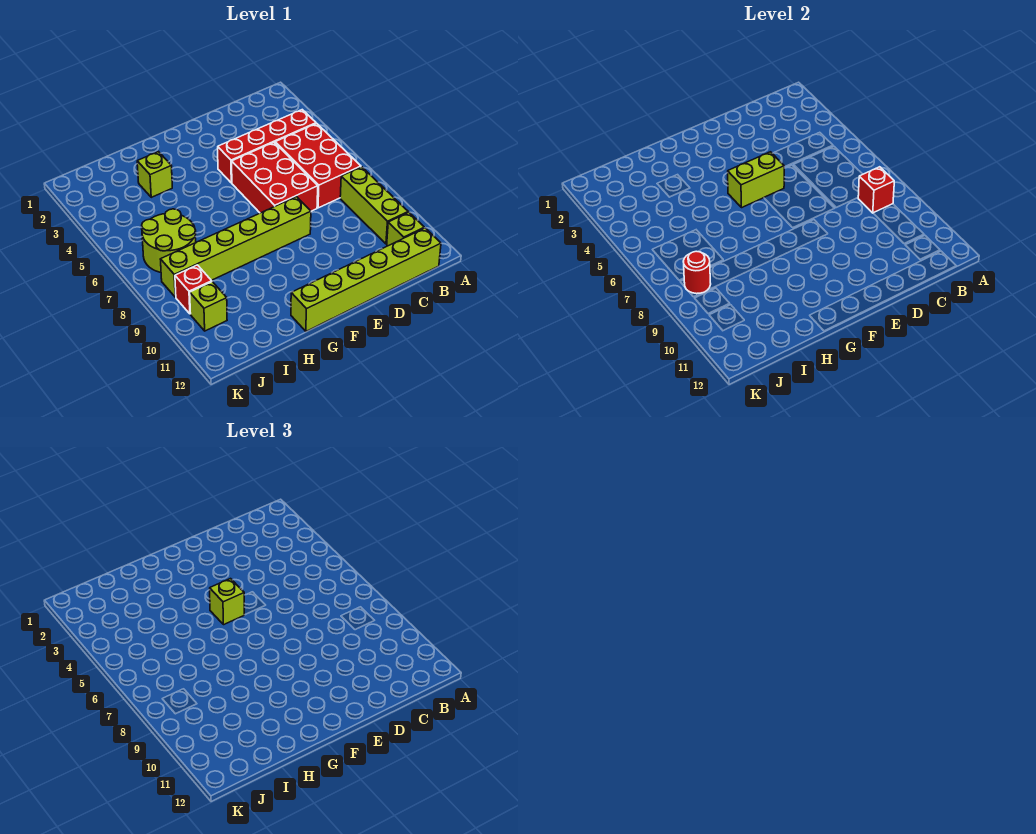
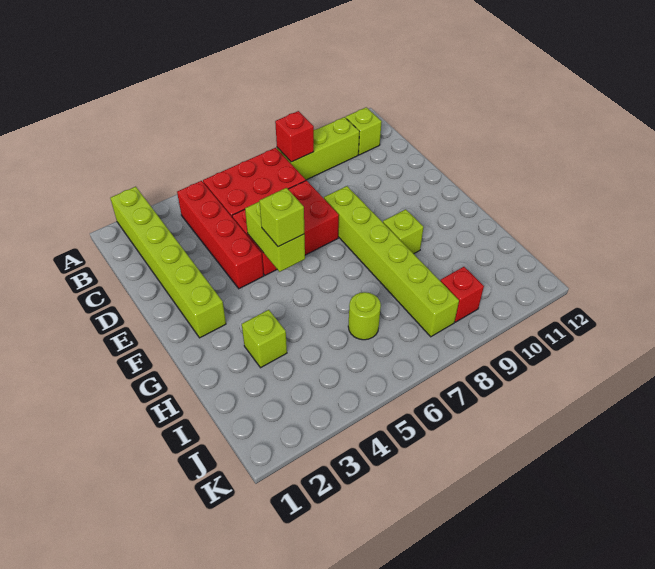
lime brick B12:G12 level 1 -> lime brick A2:F2 level 1
lime round brick I6:J7 level 1 -> lime round brick I6 level 1
red round brick J8 level 2 -> none
lime brick J10 level 1 -> lime brick G9 level 1

